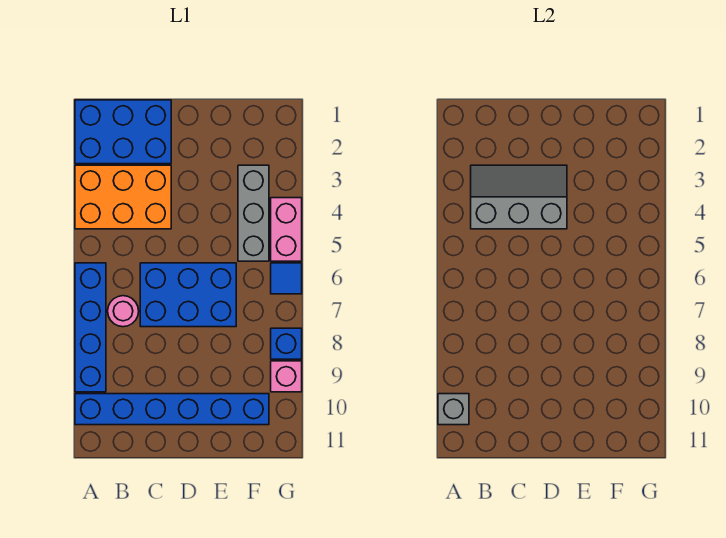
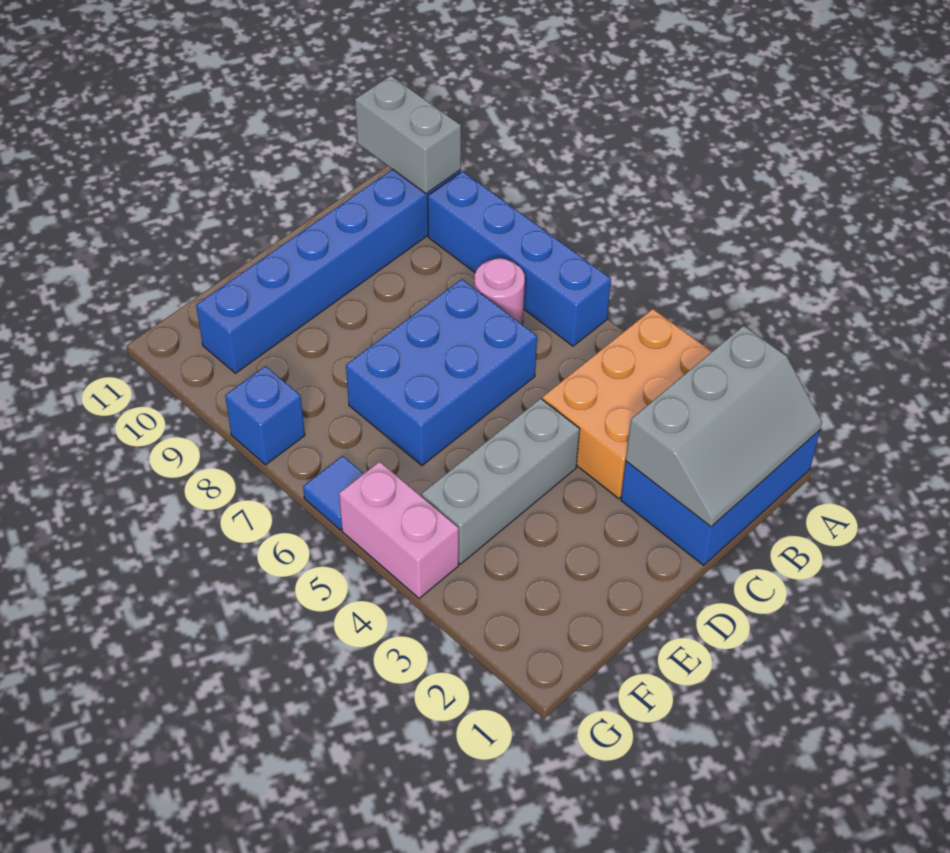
grey brick A10 level 2 -> grey brick A10:A11 level 2
grey slope B3:D4 level 2 top 4 -> grey slope A1:C2 level 2 top 2
grey brick F3:F5 level 1 -> grey brick D4:F4 level 1
pink brick G9 level 1 -> none

